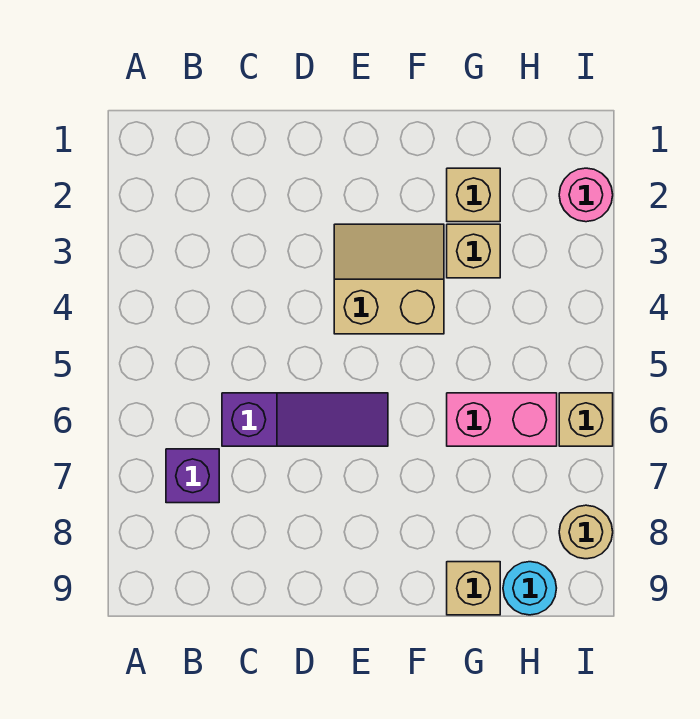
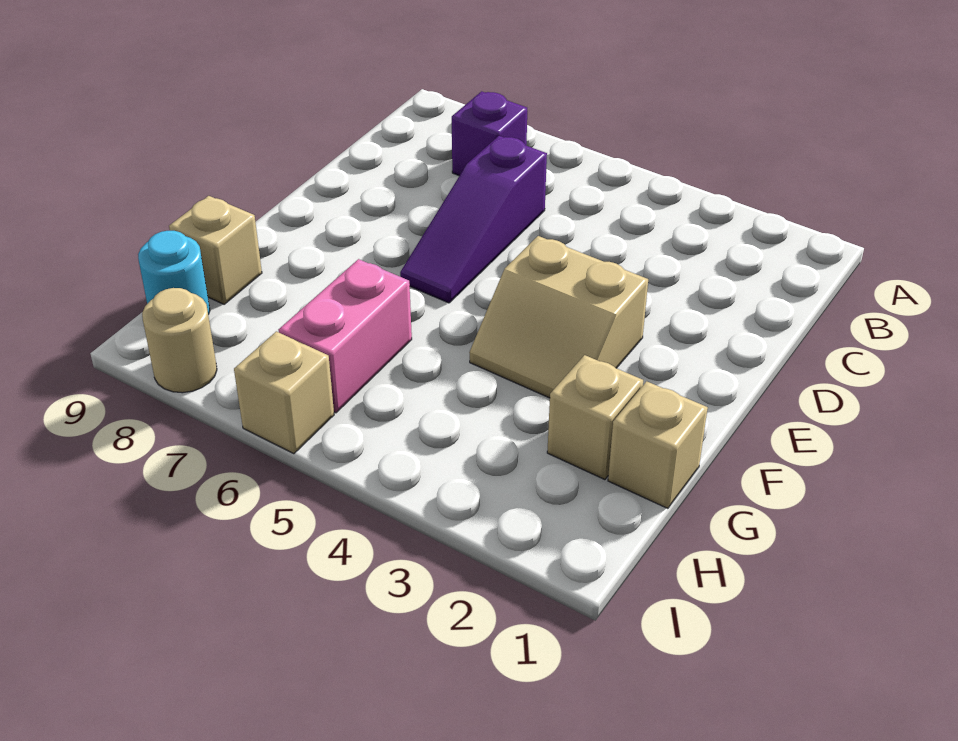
tan slope E3:F4 level 1 top 4 -> tan slope E3:F4 level 1 top E
tan brick G3 level 1 -> tan brick G1 level 1
pink round brick I2 level 1 -> none

